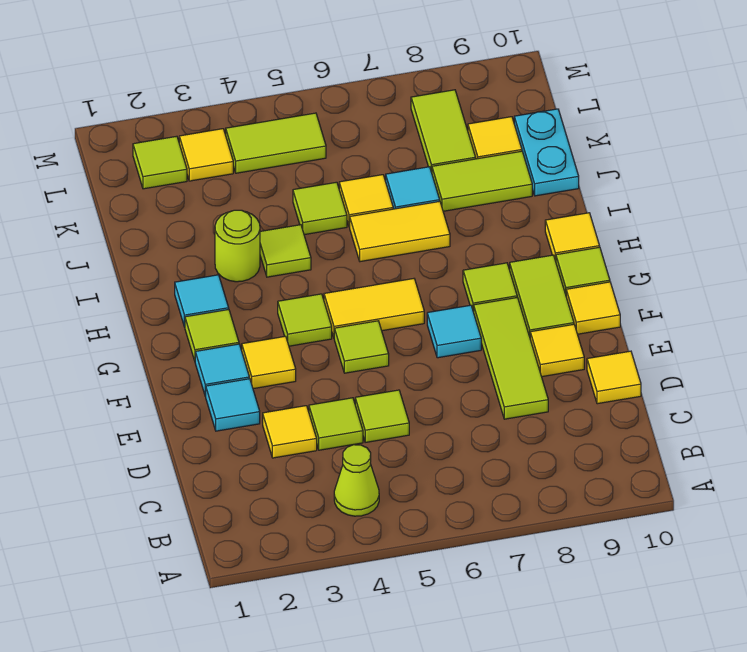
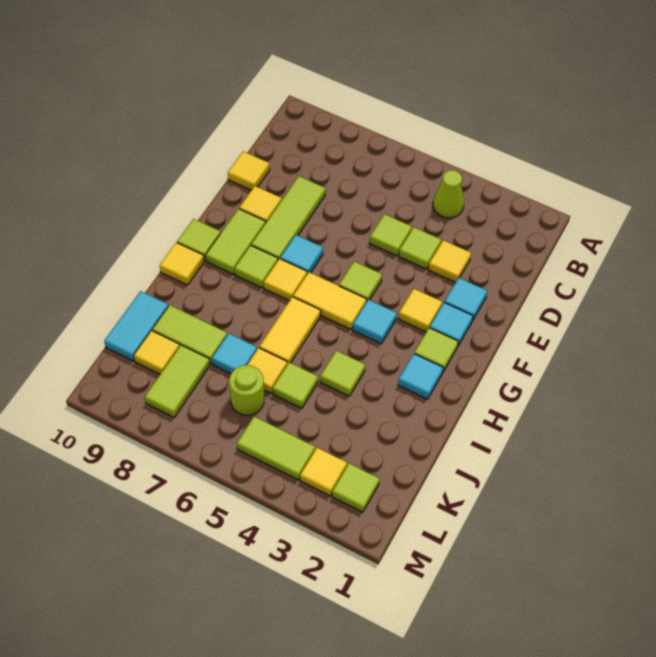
yellow tile F10 level 1 -> yellow tile G7 level 1
lime tile G4 level 1 -> cyan tile G4 level 1
lime round brick I3 level 1 -> lime round brick K6 level 1
yellow tile I6:I7 level 1 -> yellow tile H6:I6 level 1
cyan plate J10:K10 level 1 -> cyan tile J10:K10 level 1

